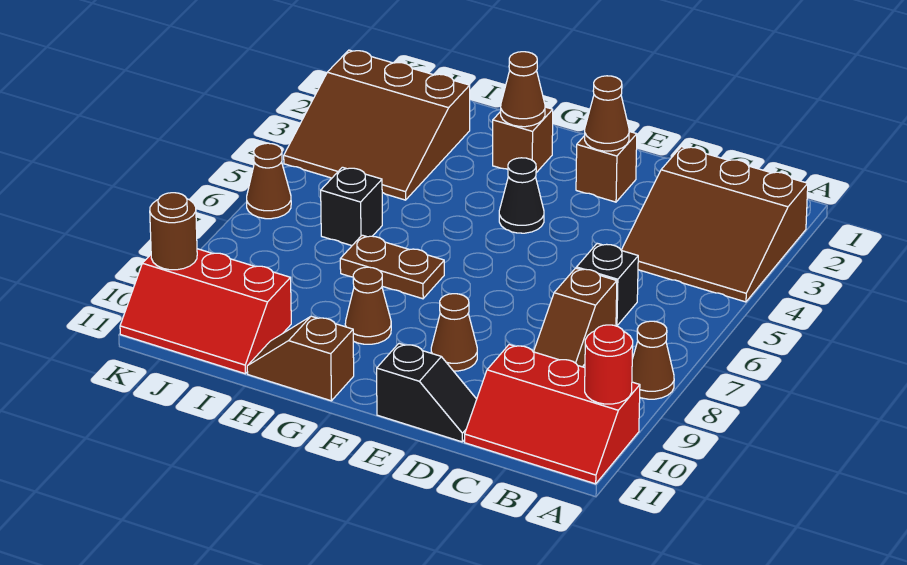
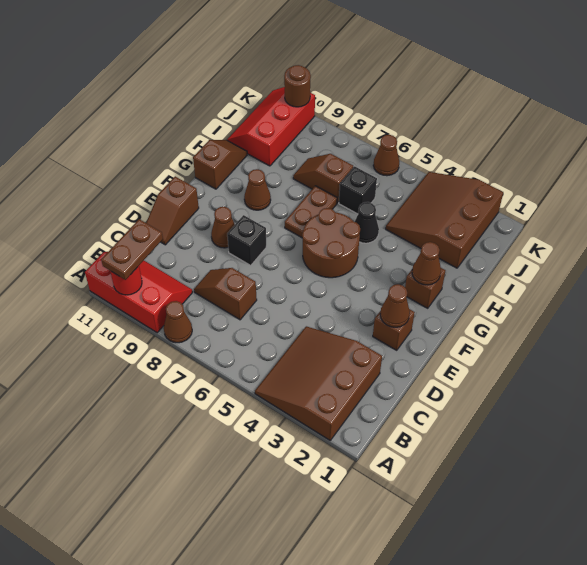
red slope A10:C11 level 1 top 10 -> red slope A9:B11 level 1 top A
none -> brown plate A10:B10 level 3
black brick C6 level 1 -> black brick E8 level 1
black slope D11:E11 level 1 top E -> brown slope D11:E11 level 1 top E
black cone F4 level 1 -> black cone H5 level 1
none -> brown round brick F5:G6 level 1
none -> brown slope I7:I8 level 1 top 7

